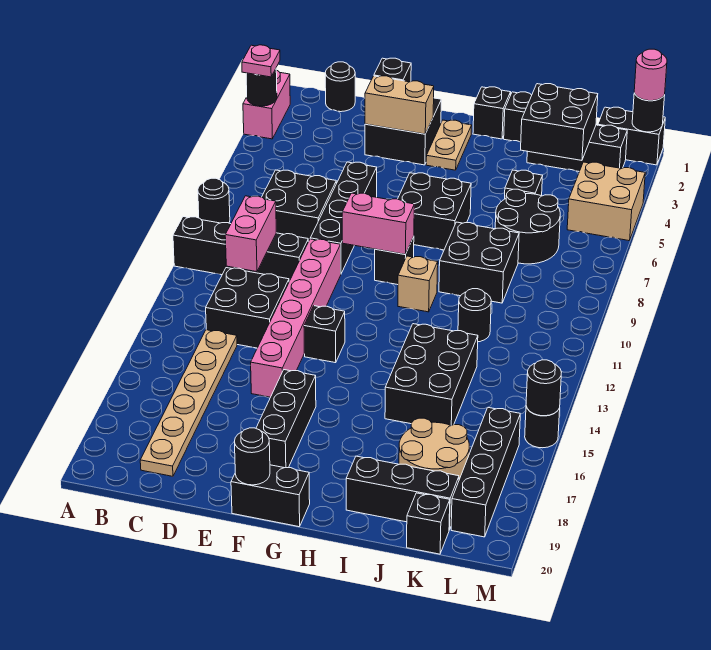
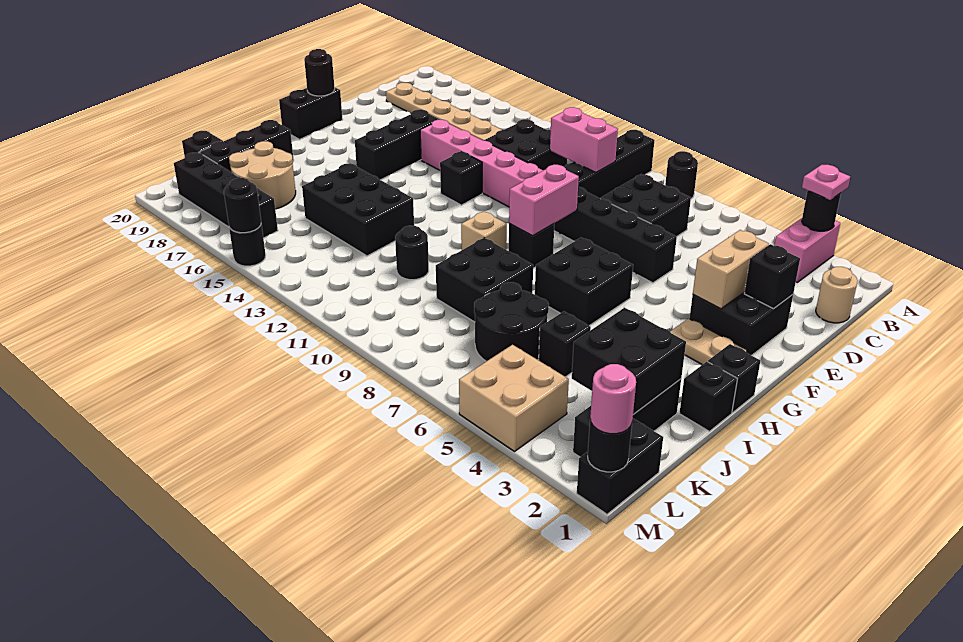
pink brick A2:A3 level 1 -> pink brick A3:B3 level 1
black round brick C1 level 1 -> tan round brick C1 level 1
black brick F16:F18 level 1 -> black brick E16:G16 level 1

